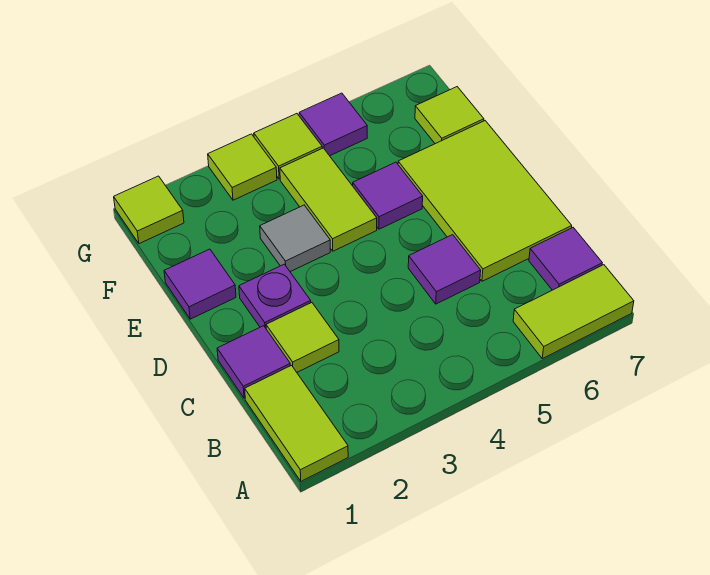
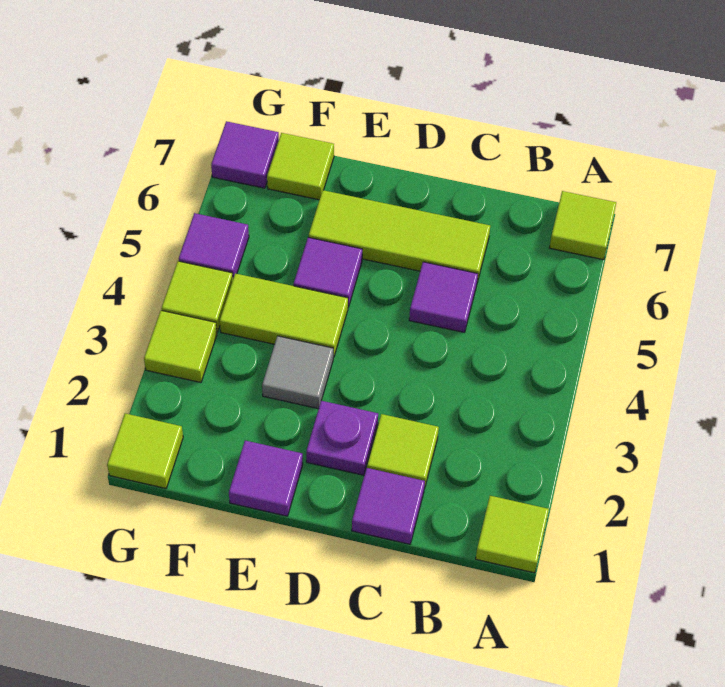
lime tile A1:B1 level 1 -> lime tile A1 level 1
lime tile A6:A7 level 1 -> lime tile A7 level 1
purple tile B7 level 1 -> purple tile G7 level 1
lime tile C6:E7 level 1 -> lime tile C6:E6 level 1

